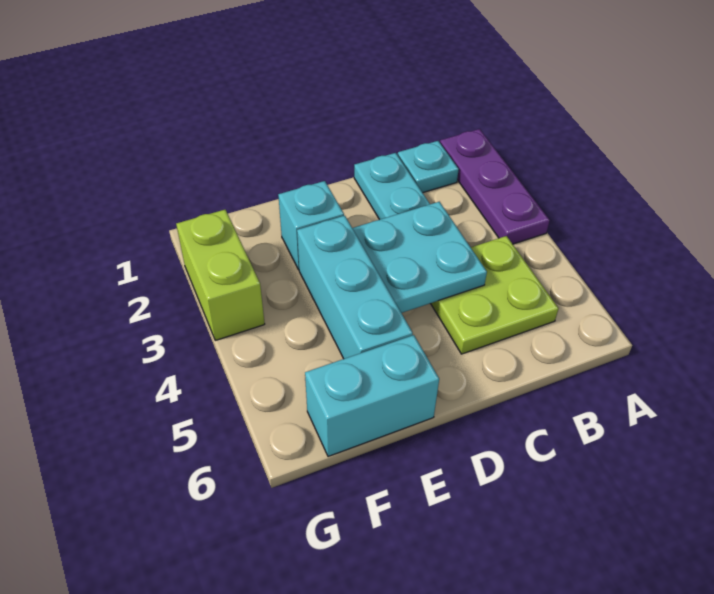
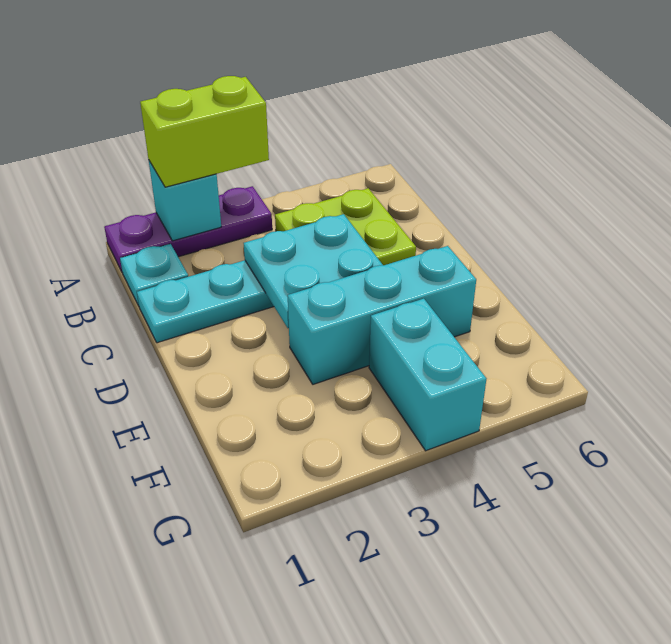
cyan brick E2 level 1 -> cyan brick A2 level 2
cyan brick E6:F6 level 1 -> cyan brick F4:G4 level 1
lime brick G2:G3 level 1 -> lime brick A2:A3 level 3

